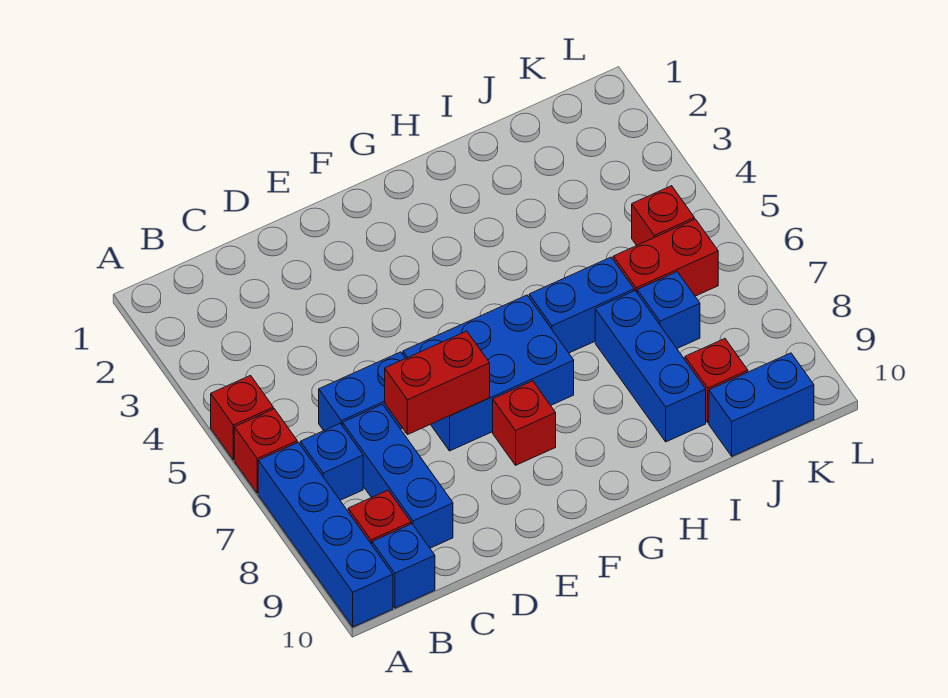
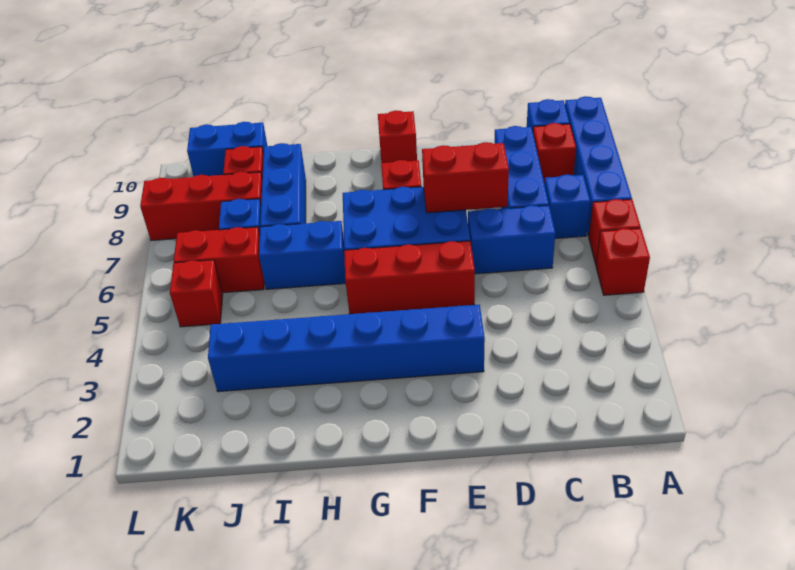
none -> blue brick E3:J3 level 1
none -> red brick E5:G5 level 1
none -> red brick F10 level 1
none -> red brick J8:L8 level 1

